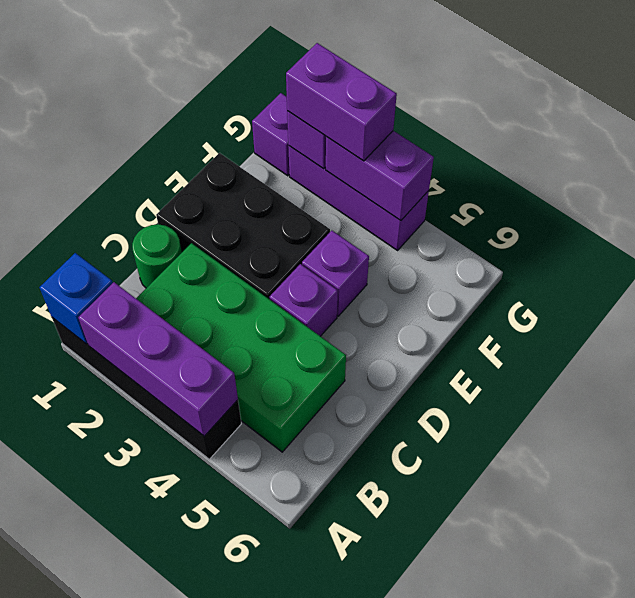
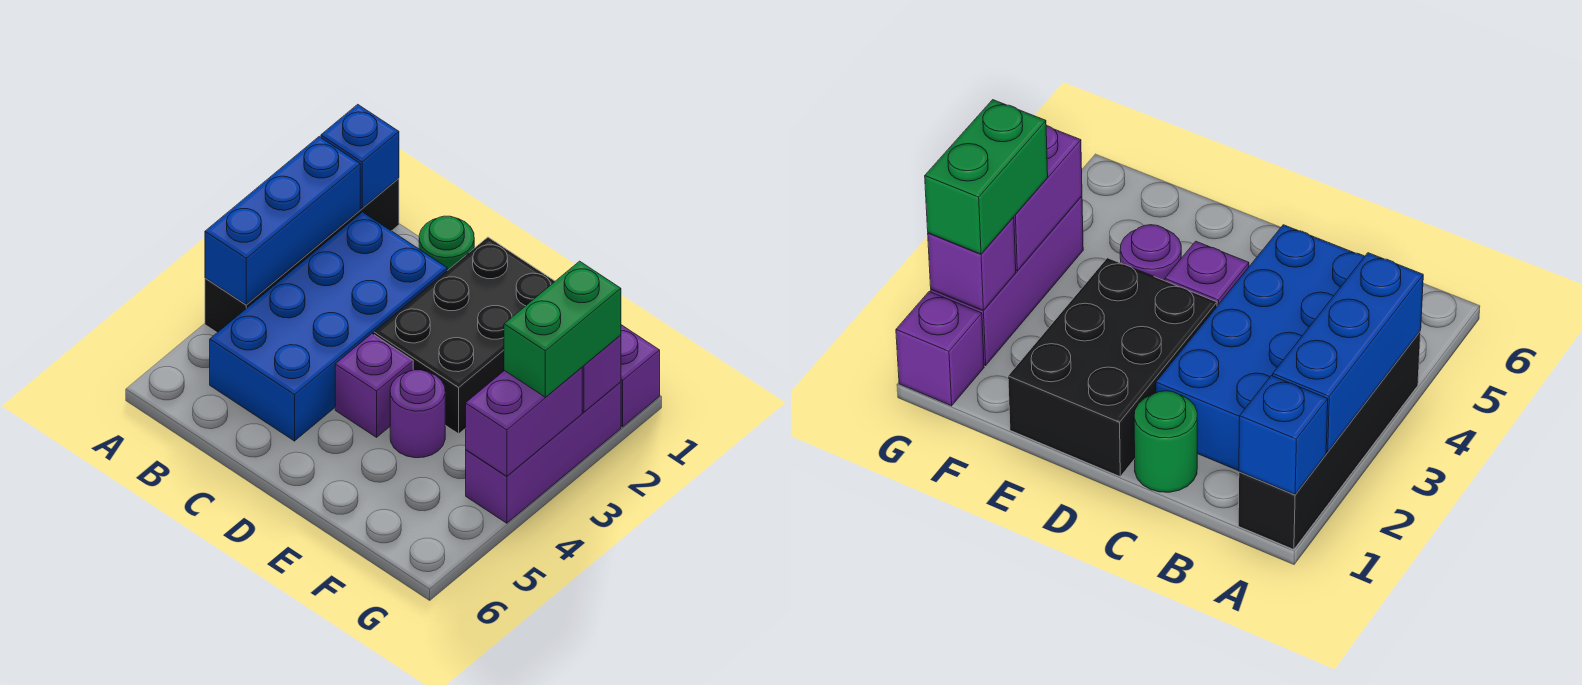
purple brick A2:A4 level 2 -> blue brick A2:A4 level 2
green brick B2:C5 level 1 -> blue brick B2:C5 level 1
purple brick E4 level 1 -> purple round brick E4 level 1
purple brick G2:G3 level 3 -> green brick G2:G3 level 3

